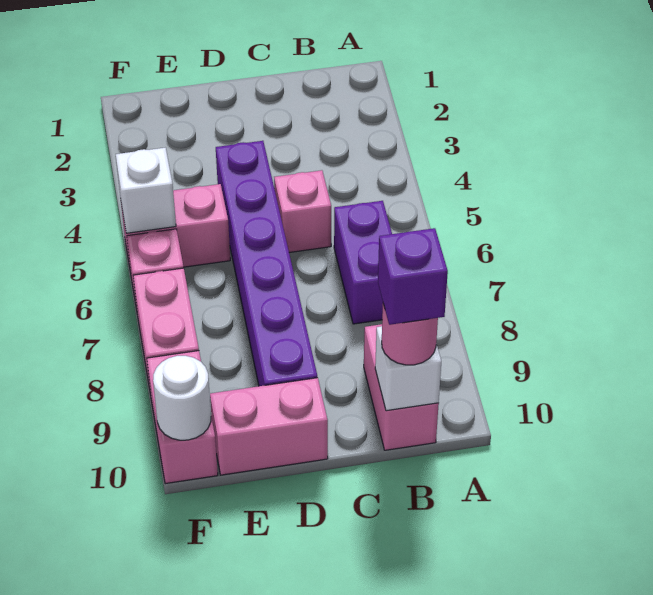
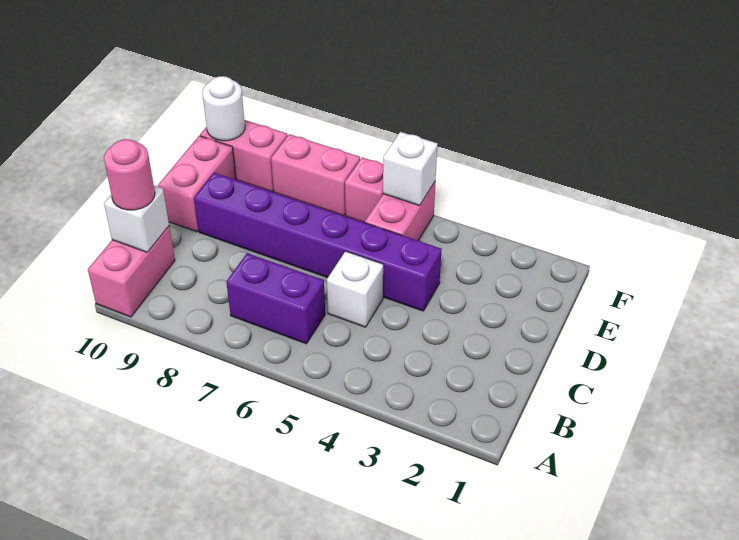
pink brick B9:B10 level 1 -> pink brick A10:B10 level 1
purple brick B10 level 4 -> none
pink brick C5 level 1 -> white brick C5 level 1

